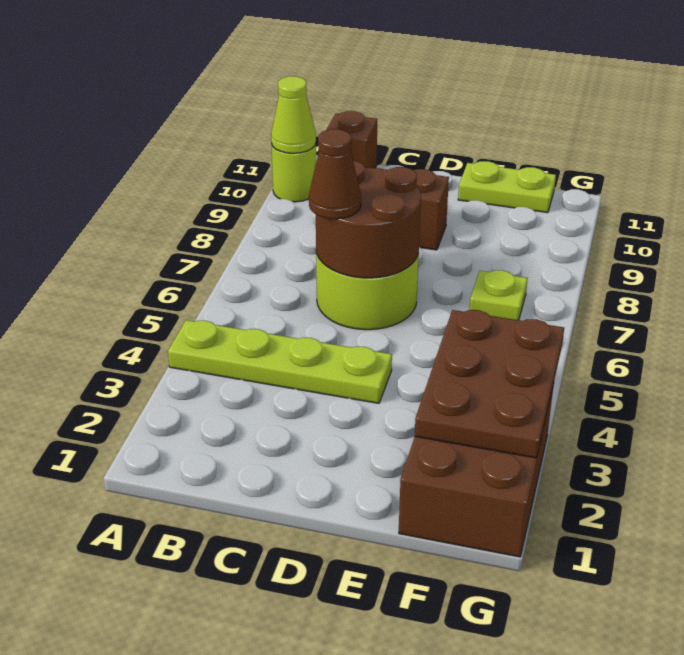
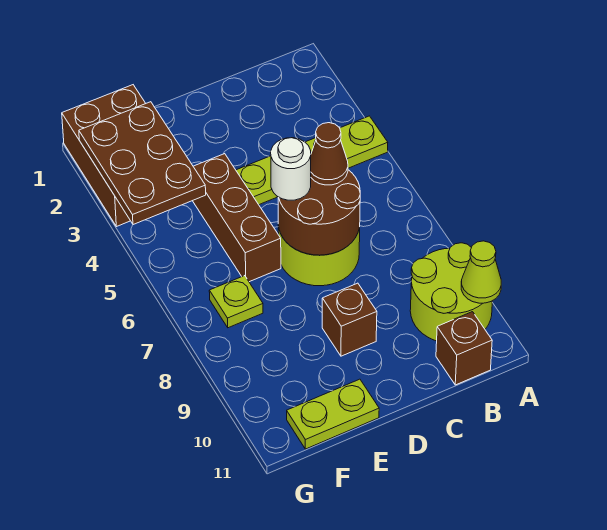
lime round brick A10 level 1 -> lime round brick A9:B10 level 1
none -> white round brick D6 level 3
none -> brown brick E4:E6 level 1

